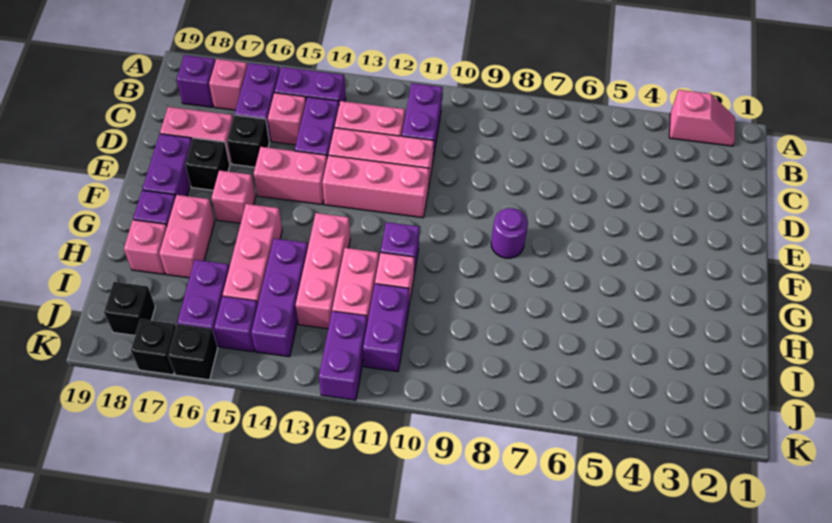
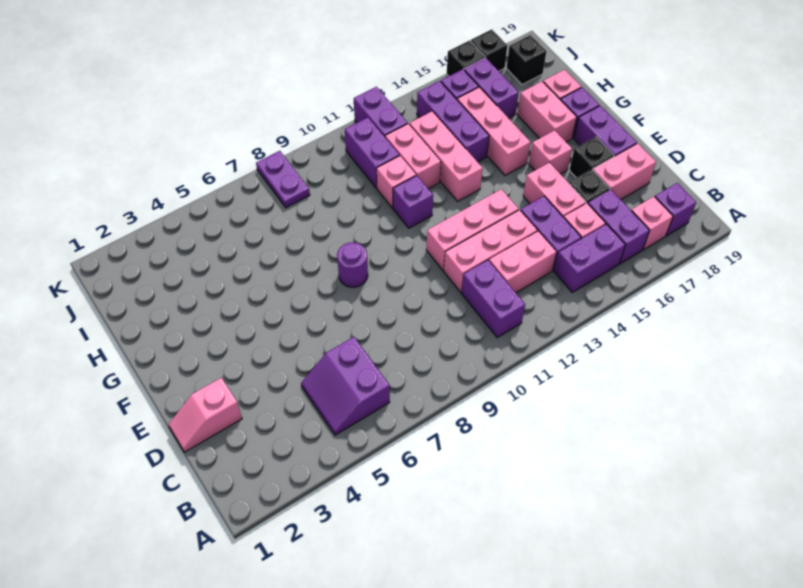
pink slope A2:A3 level 1 top 3 -> pink slope D1:D2 level 1 top 2
none -> purple slope B5:C6 level 1 top 6
pink brick E14:E15 level 1 -> pink brick D15:E15 level 1
none -> purple plate J8:K8 level 1

